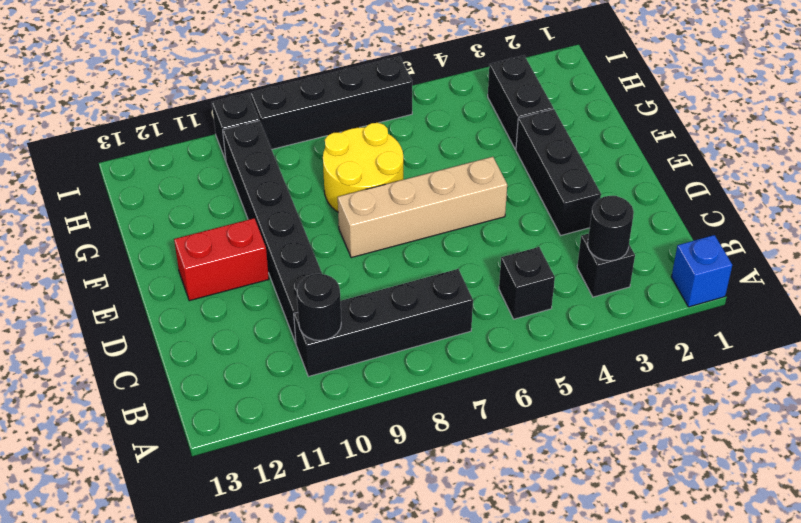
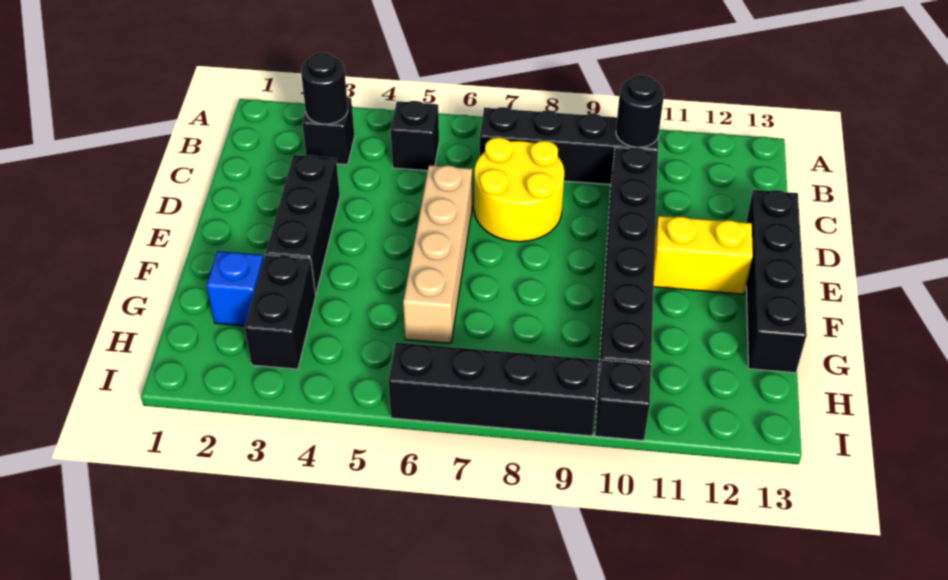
blue brick A1 level 1 -> blue brick G2 level 1
none -> black brick D13:G13 level 1
tan brick E5:E8 level 1 -> tan brick D6:G6 level 1
red brick E11:E12 level 1 -> yellow brick E11:E12 level 1
yellow round brick F7:G8 level 1 -> yellow round brick C7:D8 level 1

